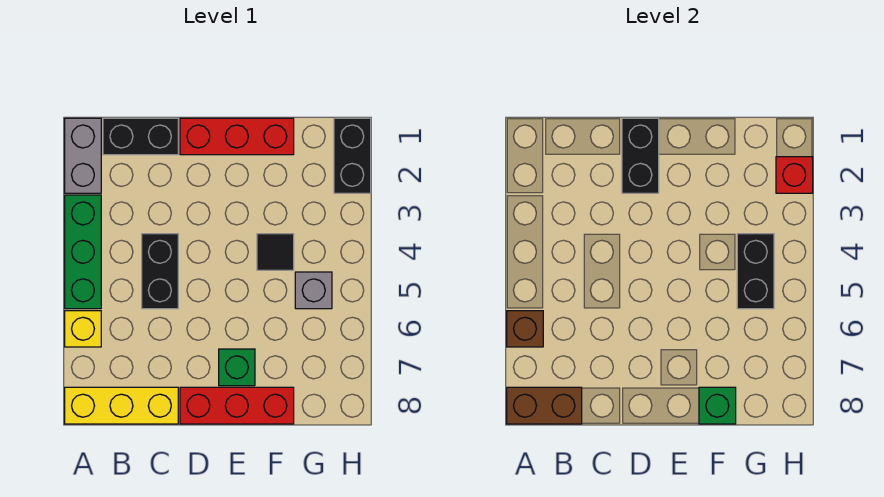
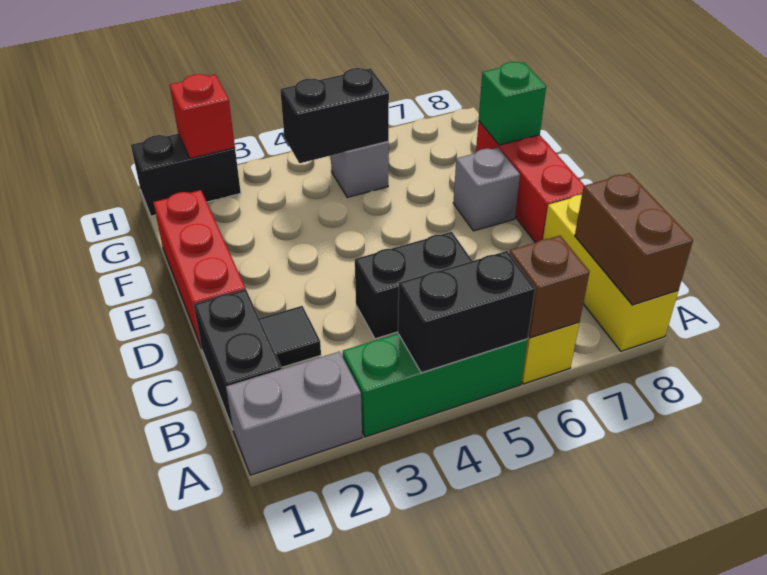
black brick D1:D2 level 2 -> black brick A4:A5 level 2
green brick E7 level 1 -> grey brick E7 level 1
black tile F4 level 1 -> black tile C2 level 1

